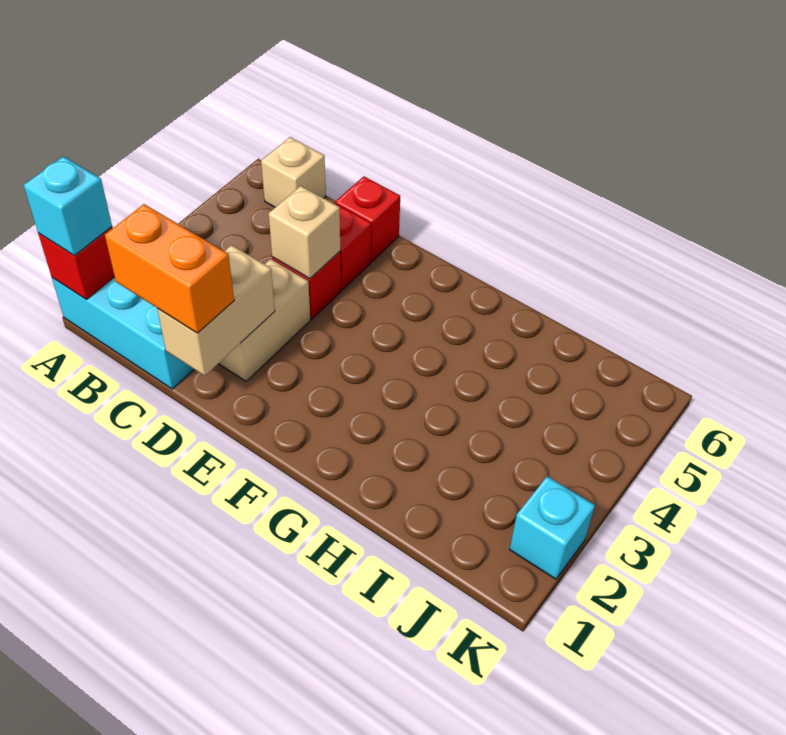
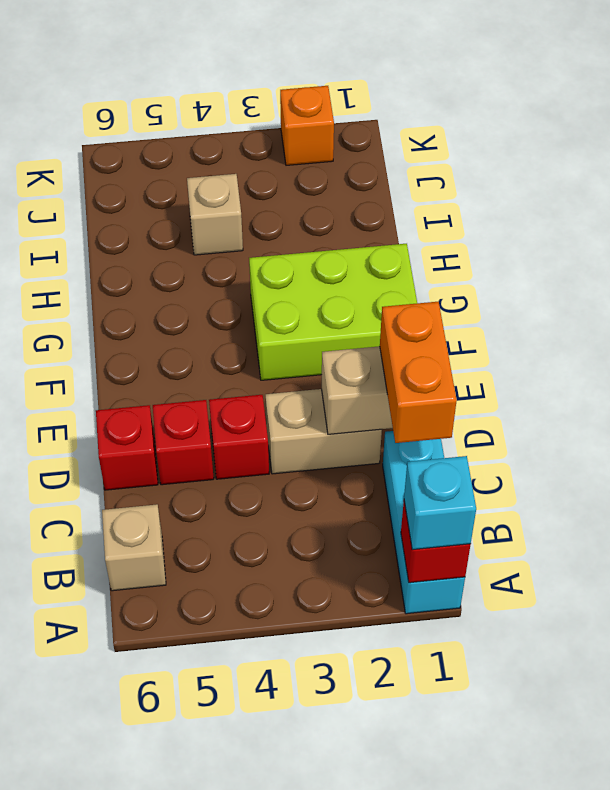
tan brick D4 level 2 -> tan brick I4 level 1
none -> lime brick F1:G3 level 1
cyan brick K2 level 1 -> orange brick K2 level 1

